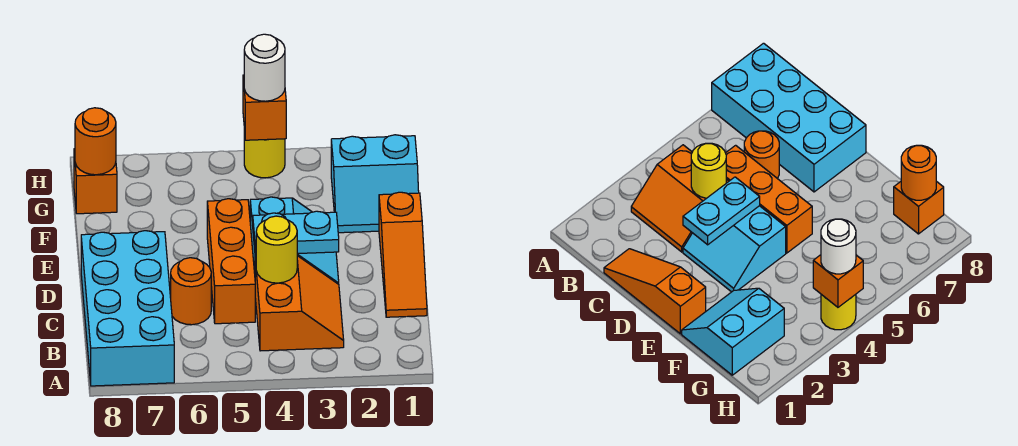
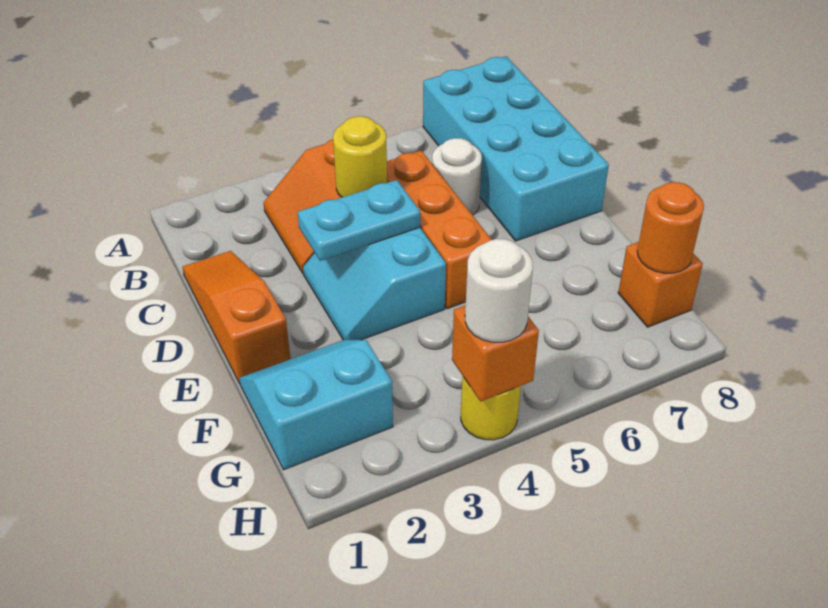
orange round brick C6 level 1 -> white round brick C6 level 1

